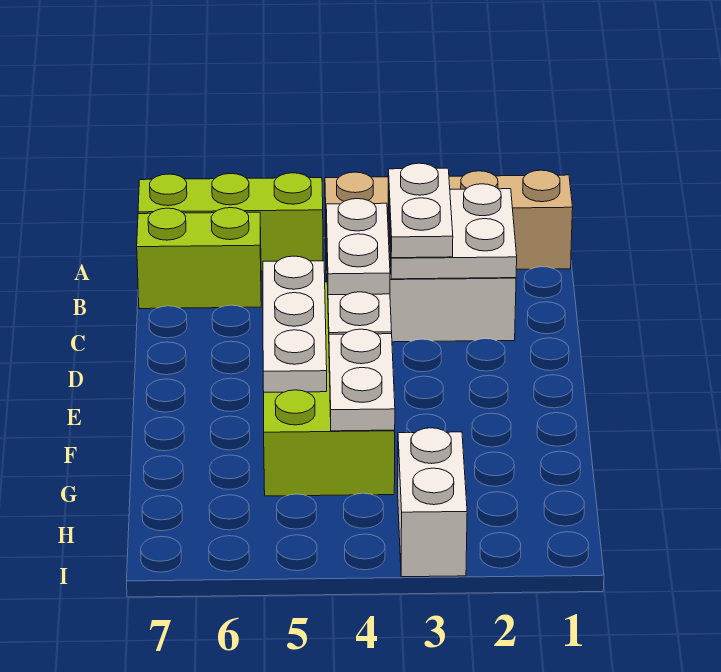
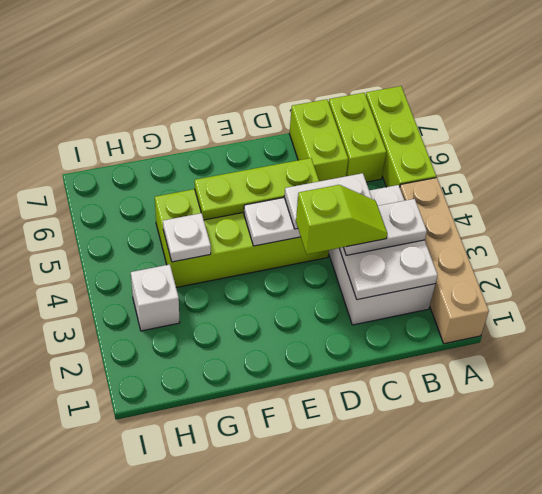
none -> lime slope C3:D3 level 4 top D
none -> lime brick C6:C7 level 1
white plate D5:F5 level 2 -> lime plate D5:F5 level 2
white plate F4:G4 level 2 -> white plate G4 level 2
white brick H3:I3 level 1 -> white brick H3 level 1

